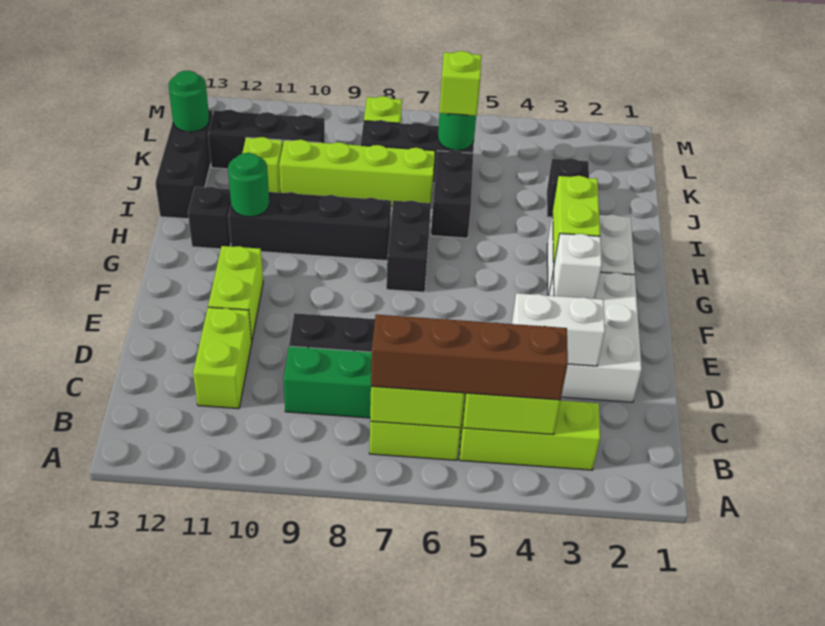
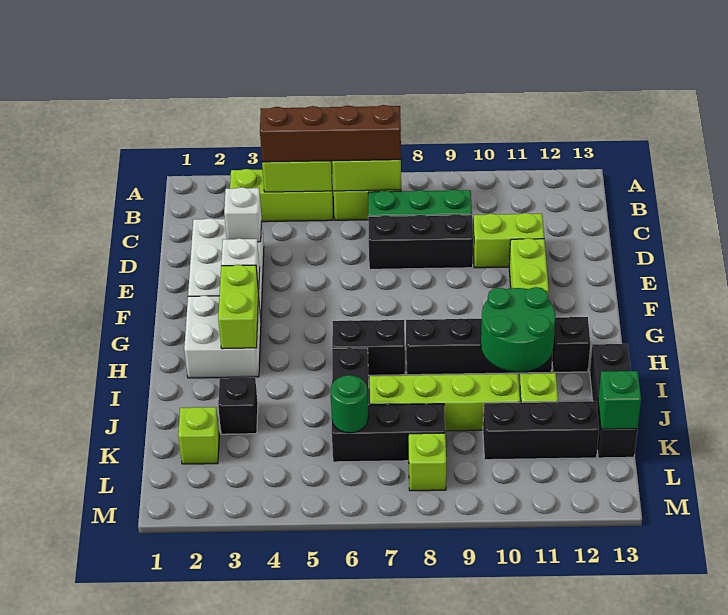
lime brick C11:D11 level 1 -> lime brick D10:D11 level 1
white brick D3:D4 level 2 -> white brick D3 level 2
black brick G7:H7 level 1 -> black brick H6:H7 level 1
green round brick H11 level 2 -> green round brick H10:I11 level 2
lime brick K6 level 3 -> lime brick K2 level 1
green round brick K13 level 2 -> green brick K13 level 2

